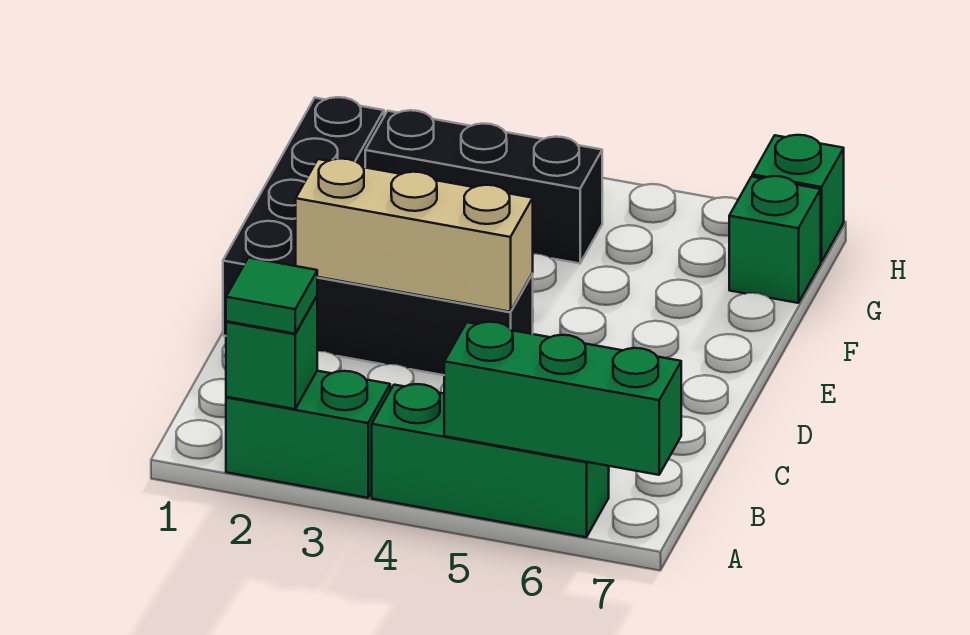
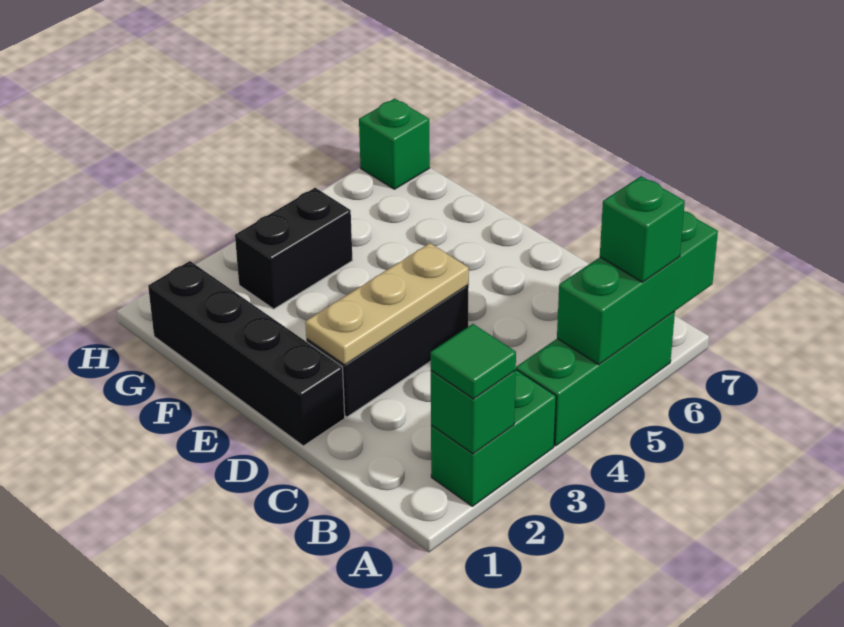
tan brick D2:D4 level 2 -> tan plate D2:D4 level 2
black brick G2:G4 level 1 -> black brick G3:G4 level 1
green brick G7 level 1 -> green brick A6 level 3

